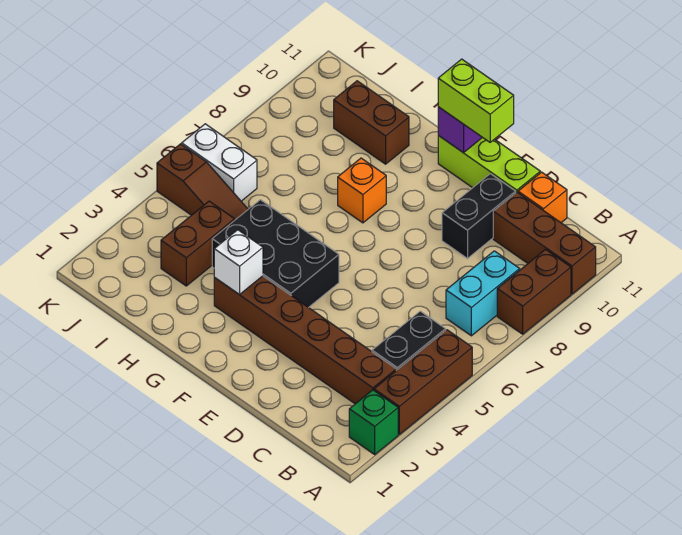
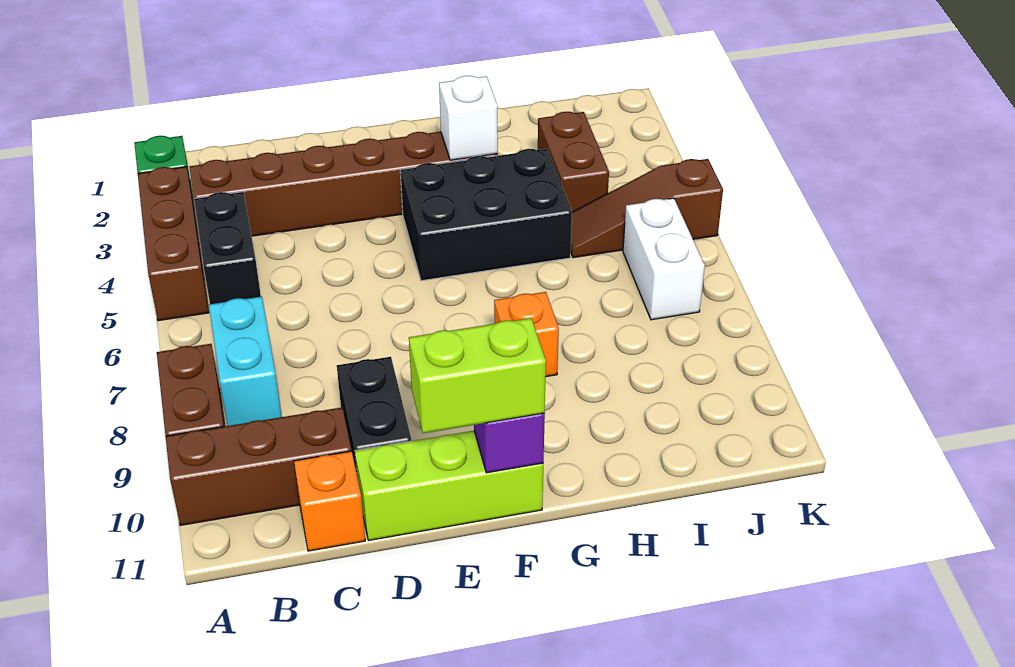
brown brick H10:I10 level 1 -> none
white brick J6:K6 level 1 -> white brick J6:J7 level 1

